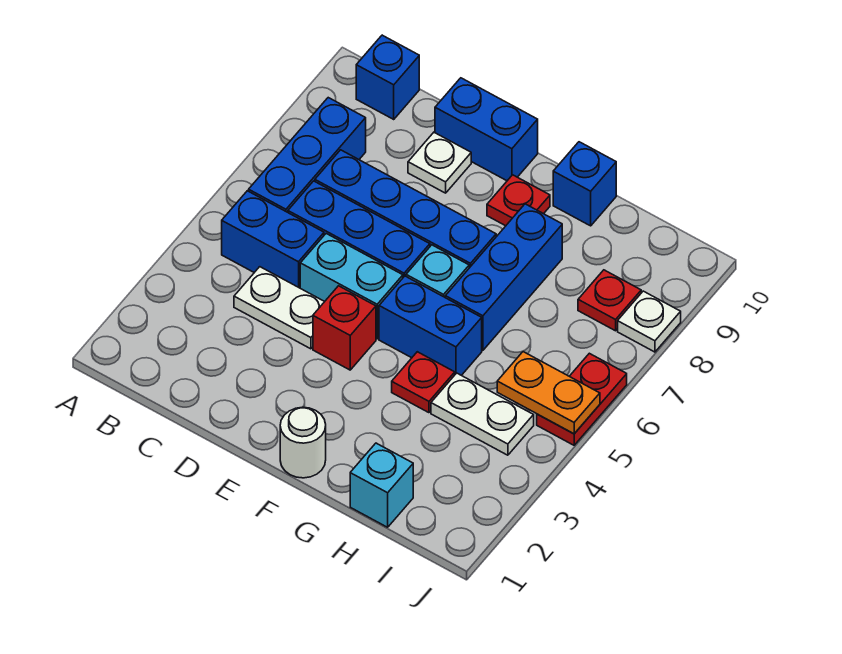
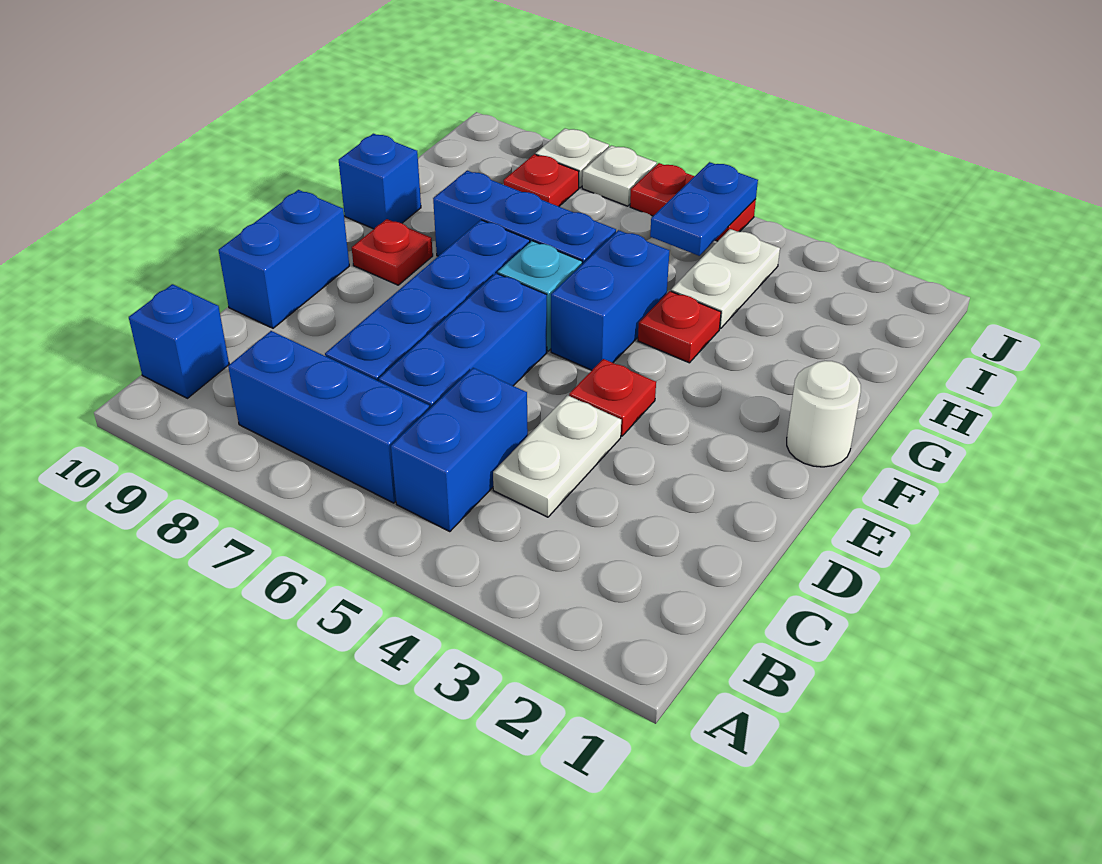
cyan brick D5:E5 level 1 -> none
white plate D9 level 1 -> white plate J7 level 1
red brick E4 level 1 -> red plate E4 level 1
cyan brick H1 level 1 -> none
orange plate I5:J5 level 2 -> blue plate I5:J5 level 2

